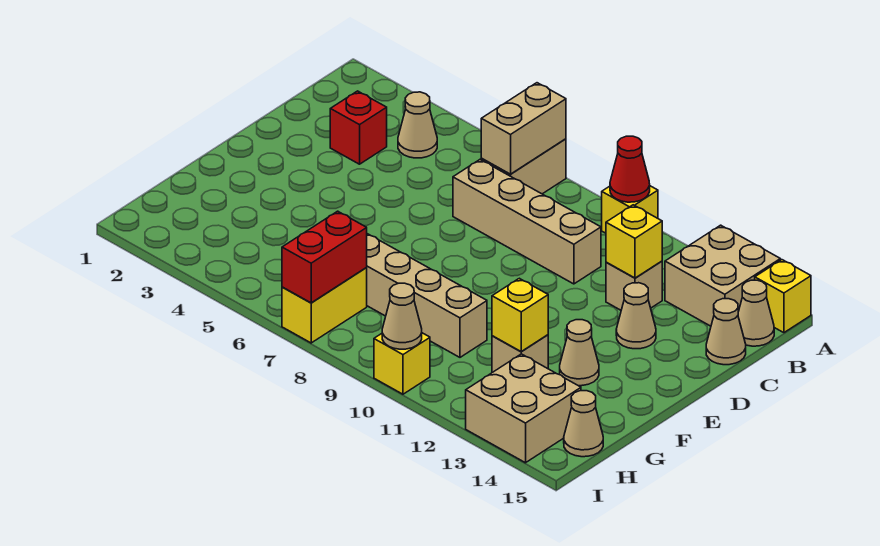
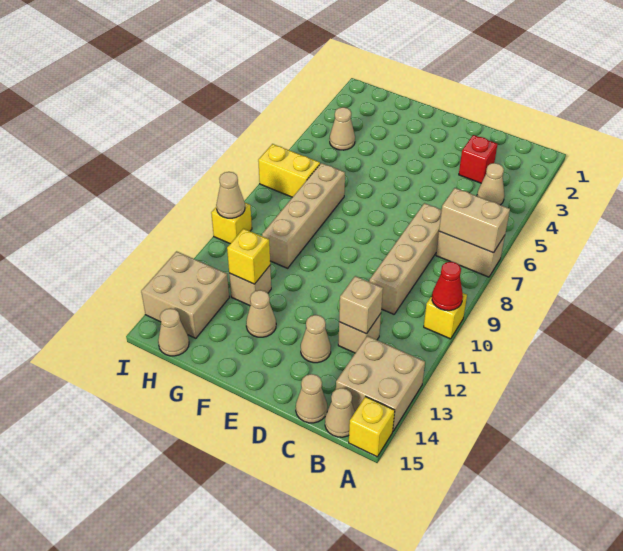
yellow brick C12 level 2 -> tan brick C12 level 2
none -> tan cone H4 level 1
red brick H7:I7 level 2 -> none

